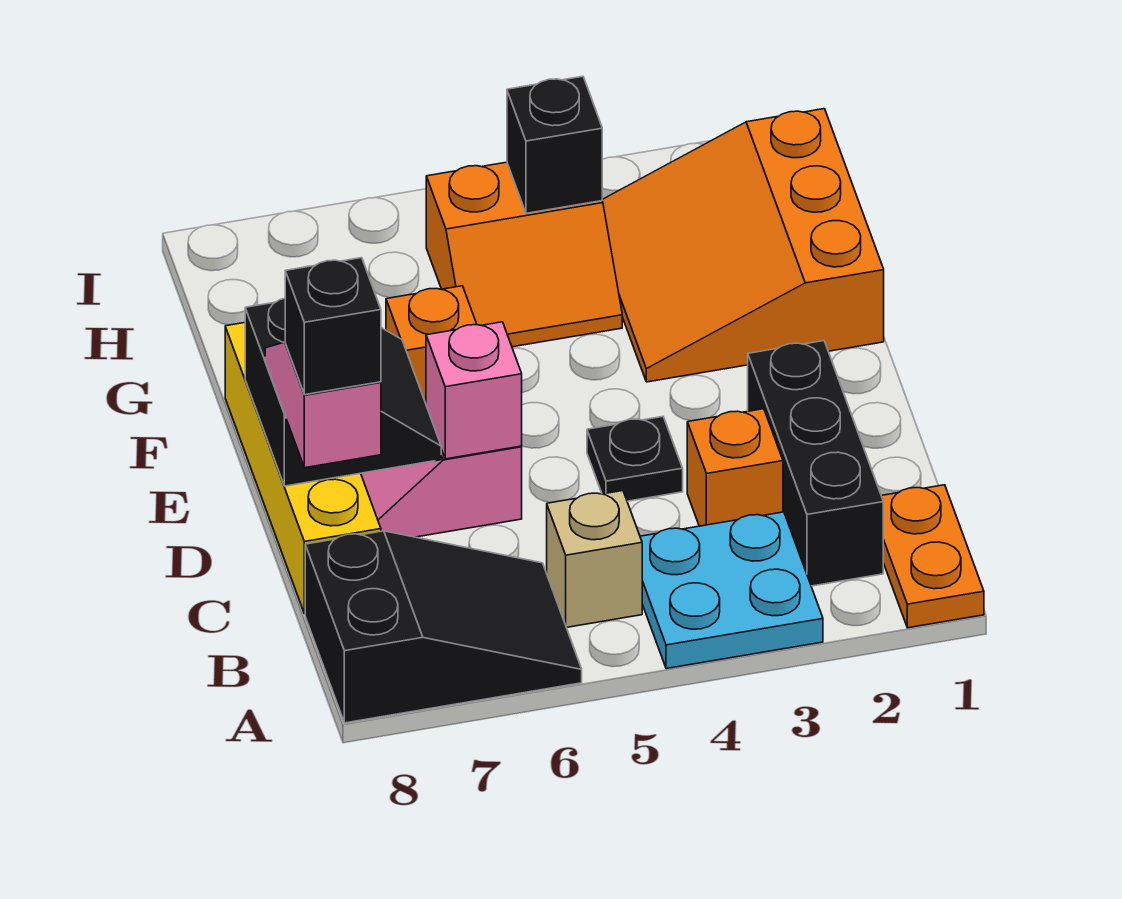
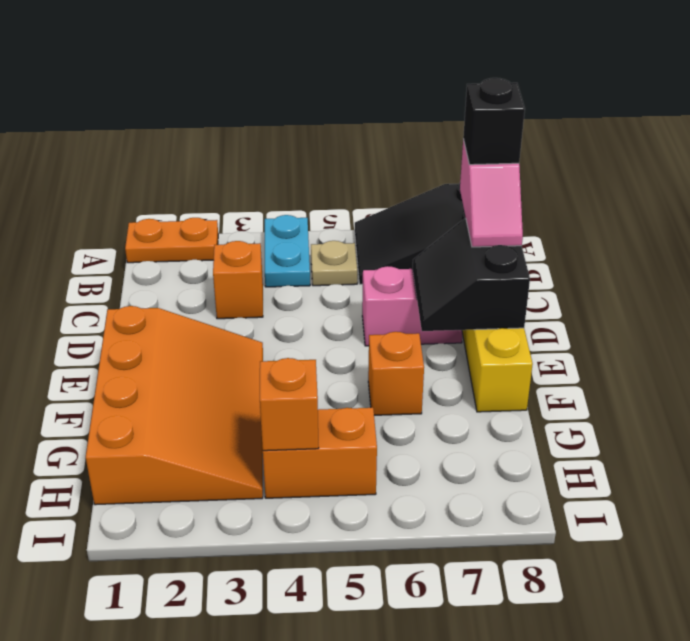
orange plate A1:B1 level 1 -> orange plate A1:A2 level 1
cyan plate A3:B4 level 1 -> cyan plate A4:B4 level 1
black brick B2:D2 level 1 -> none
tan brick B5 level 1 -> tan plate B5 level 1
black plate D4 level 1 -> none
pink brick D6 level 2 -> none
orange slope F1:H3 level 1 top 1 -> orange slope E1:H3 level 1 top 1
black brick H4 level 2 -> orange brick H4 level 2

